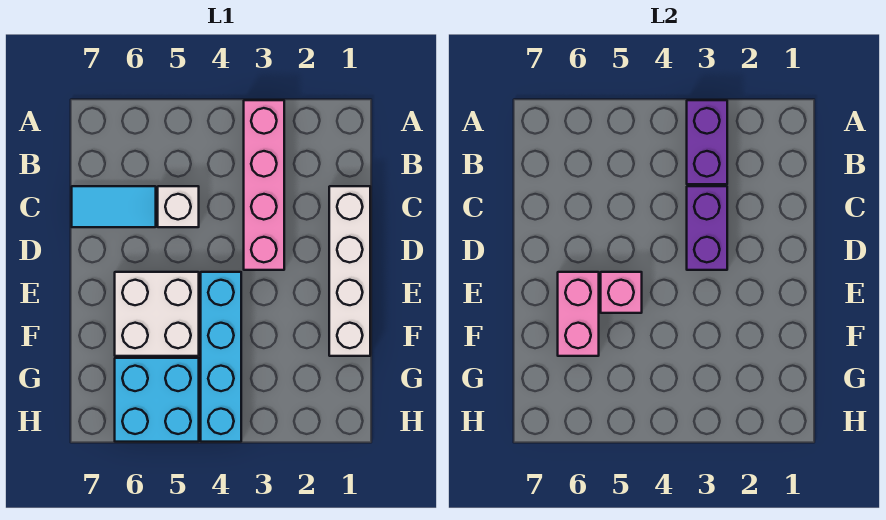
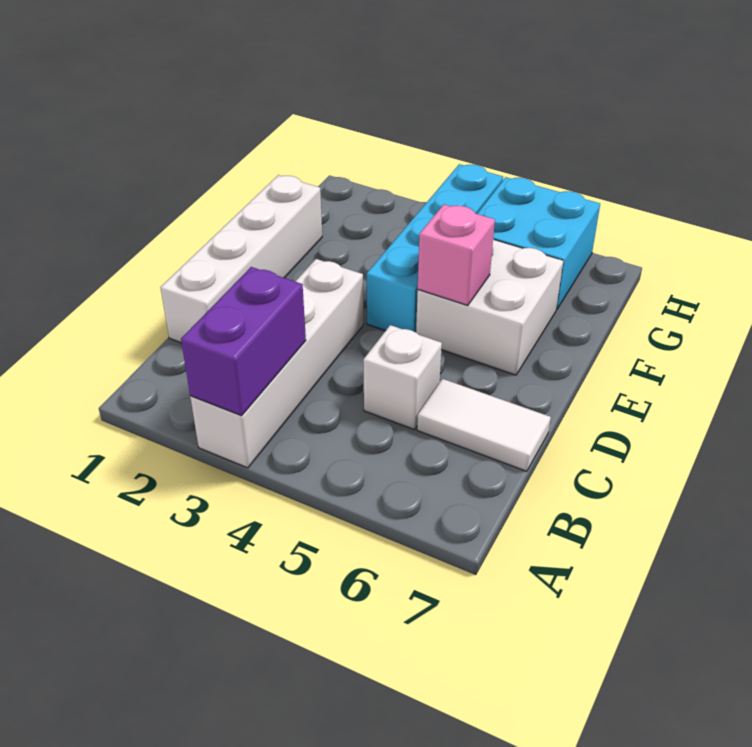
pink brick A3:D3 level 1 -> white brick A3:D3 level 1
purple brick C3:D3 level 2 -> none
cyan tile C6:C7 level 1 -> white tile C6:C7 level 1
pink brick E6:F6 level 2 -> none

